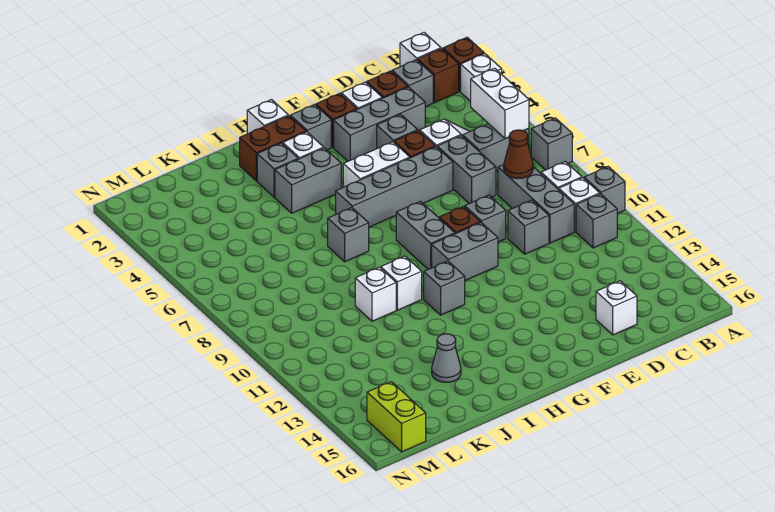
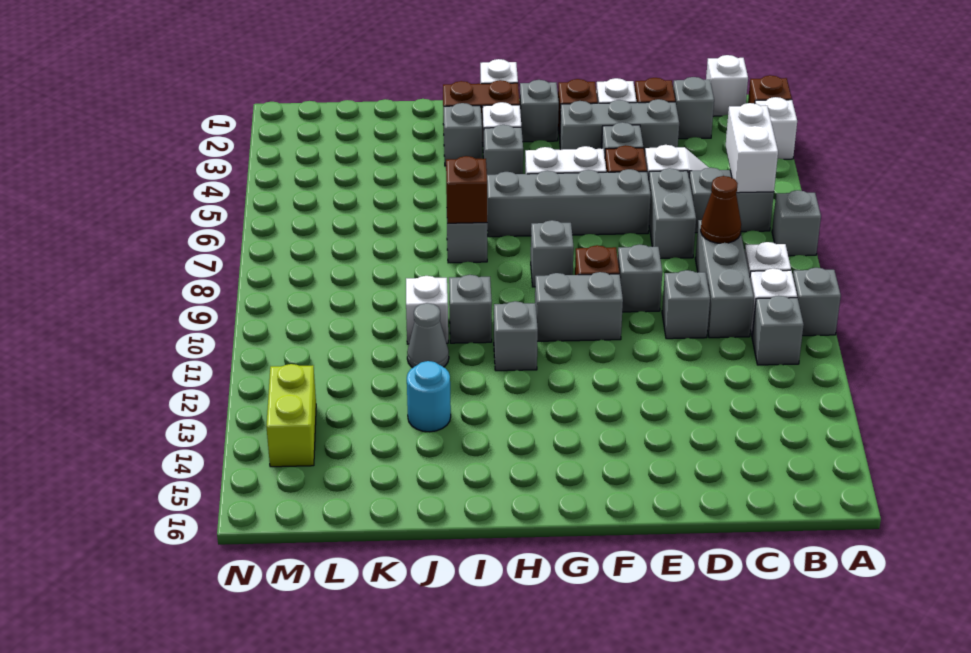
brown brick B2 level 1 -> brown brick I7 level 2
white brick D15 level 1 -> none
grey brick G8:G9 level 1 -> grey brick G8 level 1
grey brick H4:I4 level 1 -> grey brick H4 level 1
white brick I10 level 1 -> grey brick I10 level 1
none -> cyan round brick J13 level 1
grey cone J14 level 1 -> grey cone J11 level 1
lime brick M15:M16 level 1 -> lime brick M13:M14 level 1

